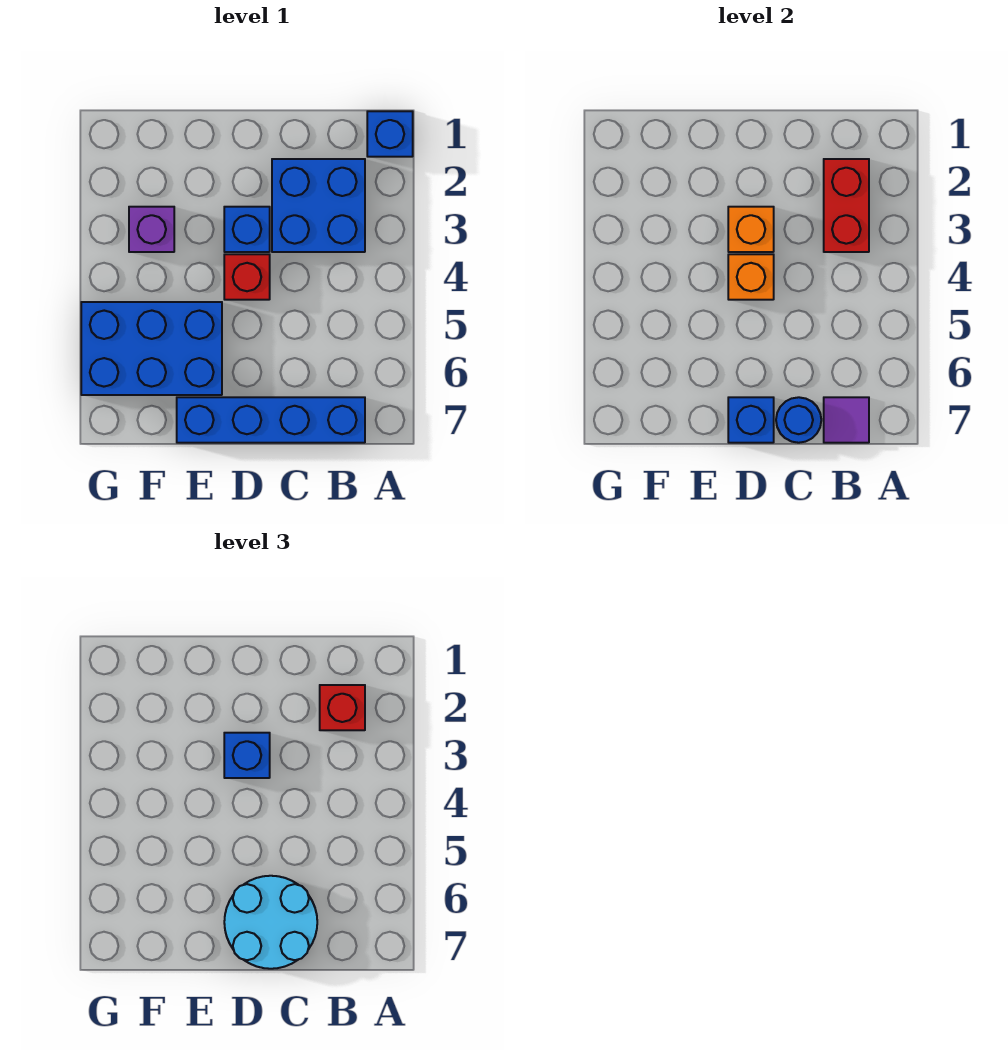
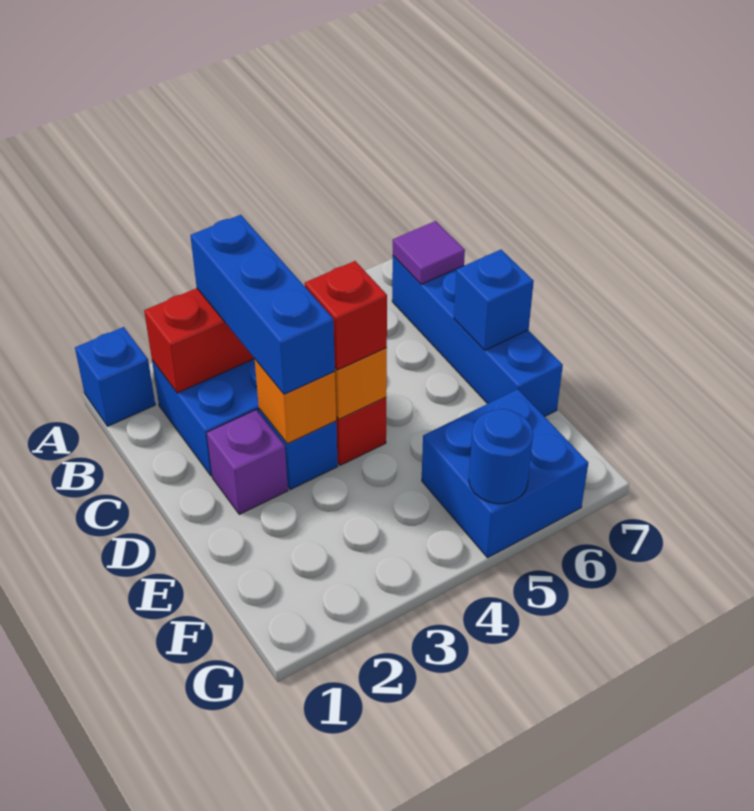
red brick B2 level 3 -> red brick D4 level 3
cyan round brick C6:D7 level 3 -> none
blue round brick C7 level 2 -> blue round brick G5 level 2
blue brick D3 level 3 -> blue brick B3:D3 level 3
blue brick E5:G6 level 1 -> blue brick F5:G6 level 1
purple brick F3 level 1 -> purple brick D2 level 1

